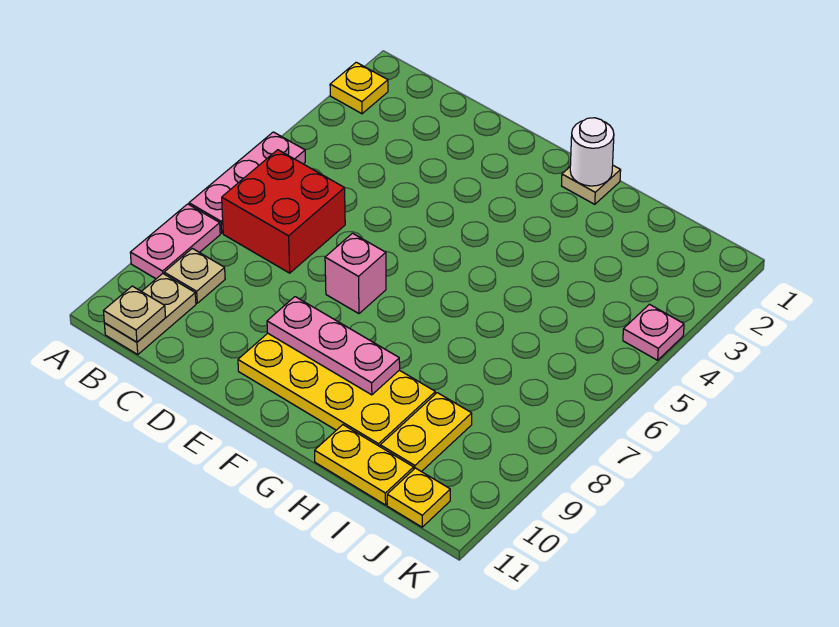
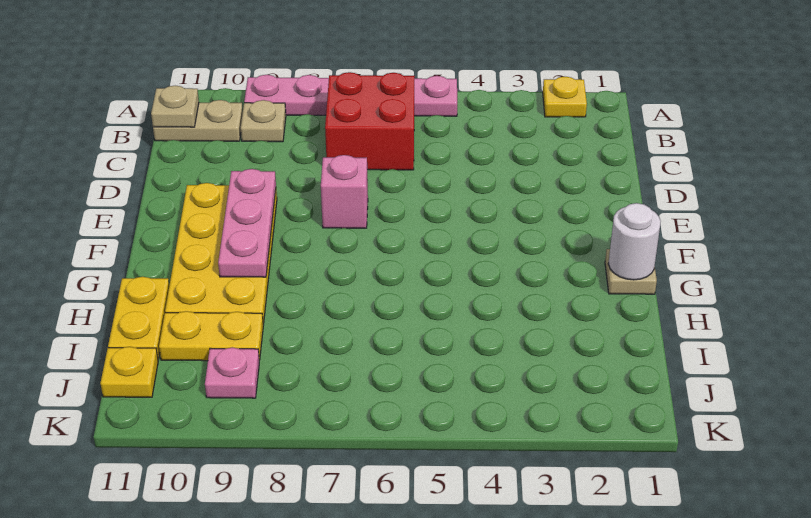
pink plate K4 level 1 -> pink plate J9 level 1

